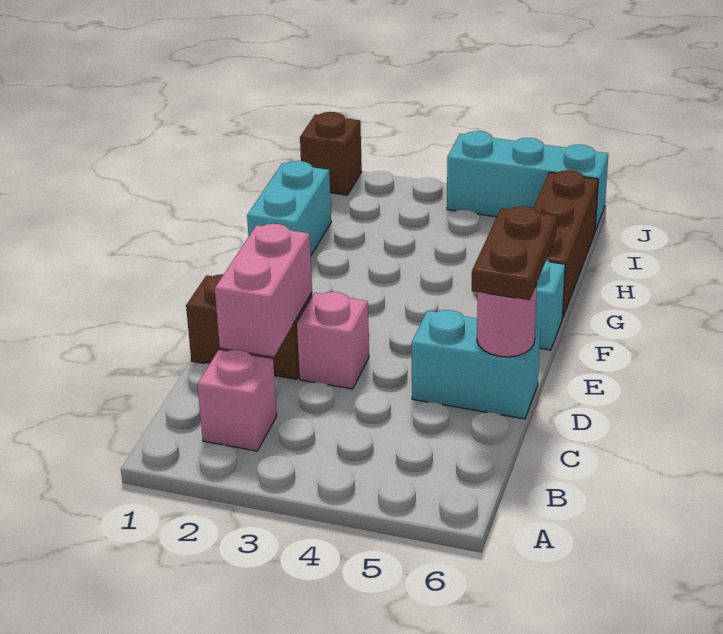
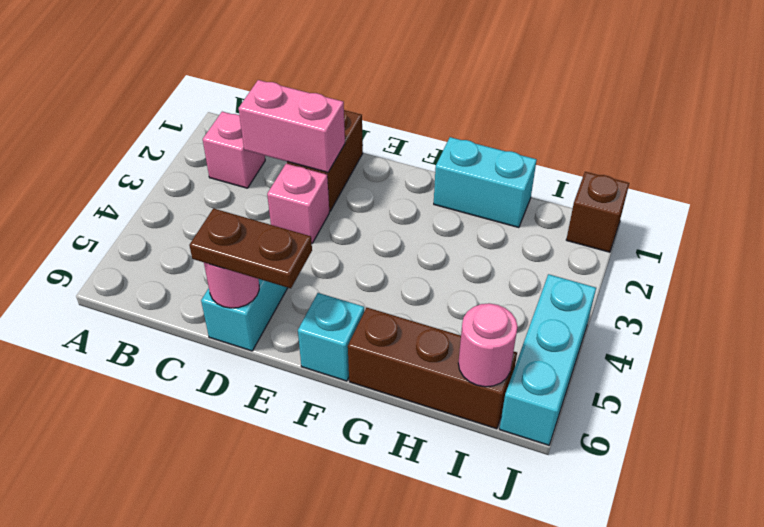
none -> pink round brick I6 level 2

